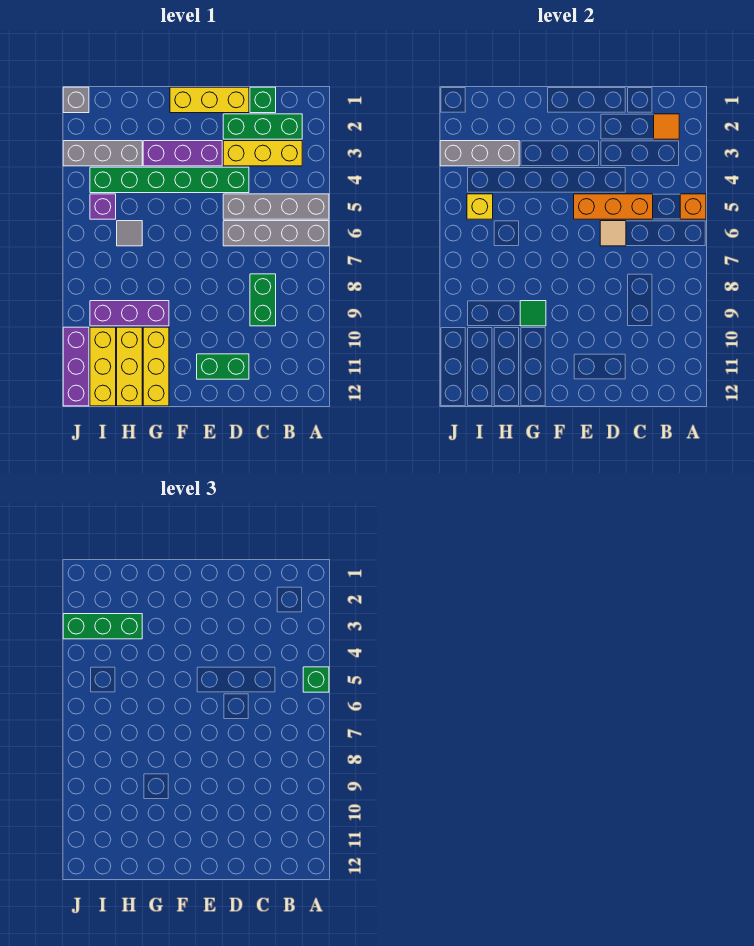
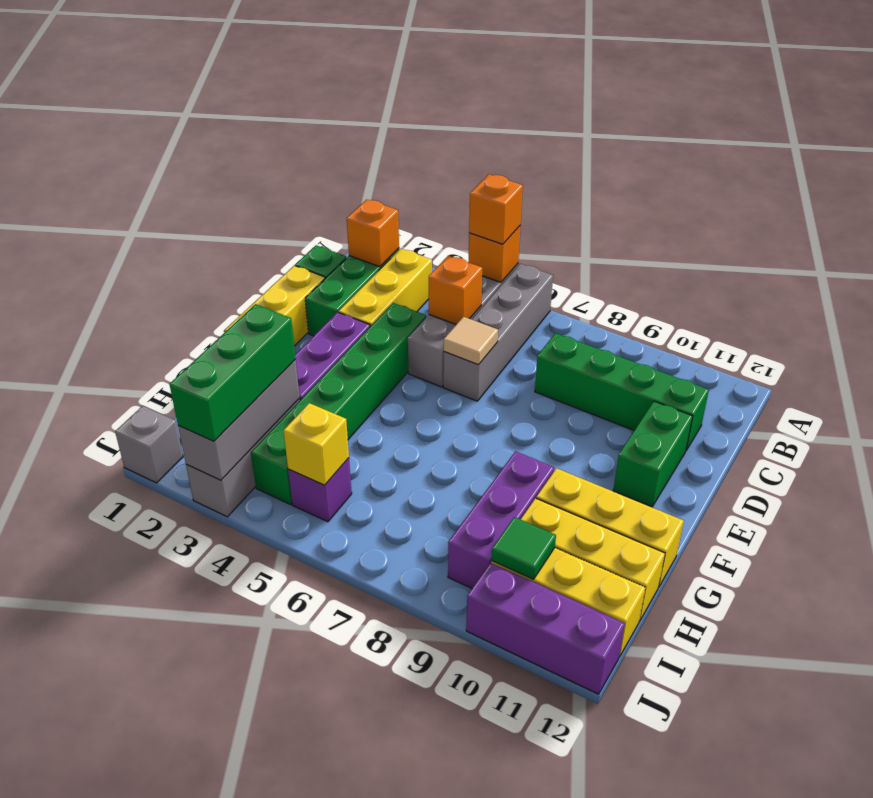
green brick A5 level 3 -> orange brick A5 level 3
orange tile B2 level 2 -> orange brick B2 level 2
orange brick C5:E5 level 2 -> orange brick C5 level 2
green brick C8:C9 level 1 -> green brick C8:C11 level 1
green tile G9 level 2 -> green tile I10 level 2
grey tile H6 level 1 -> none

